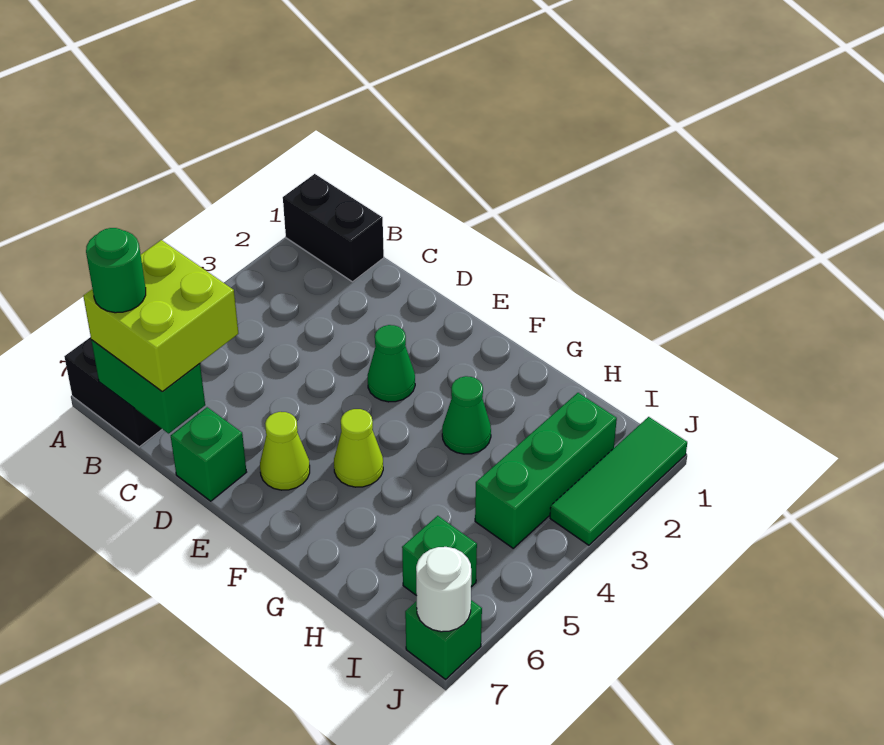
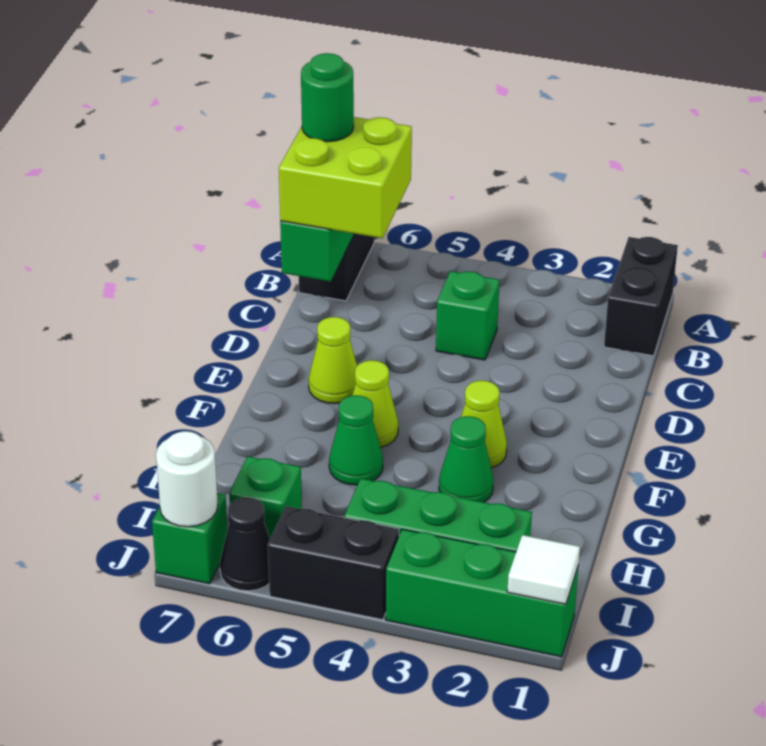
green brick D7 level 1 -> green brick C4 level 1
green cone E3 level 1 -> green cone G5 level 1
none -> lime cone F3 level 1
green tile J1:J3 level 1 -> green brick J1:J3 level 1
none -> white tile J1 level 2
none -> black brick J4:J5 level 1
none -> black cone J6 level 1

